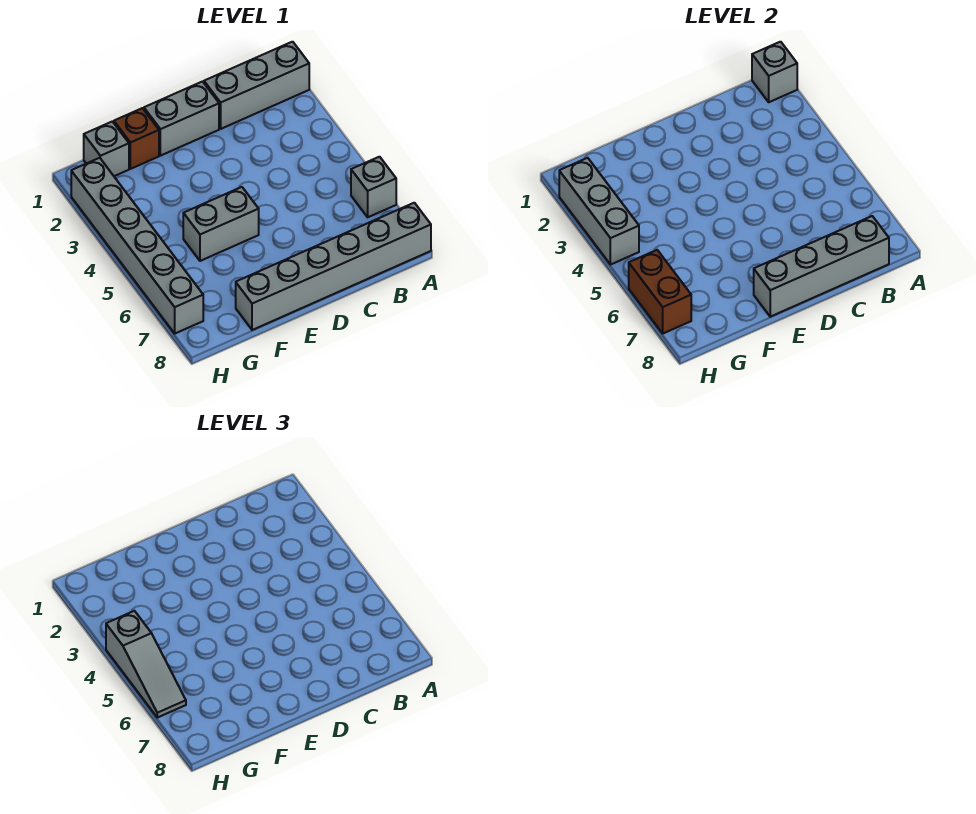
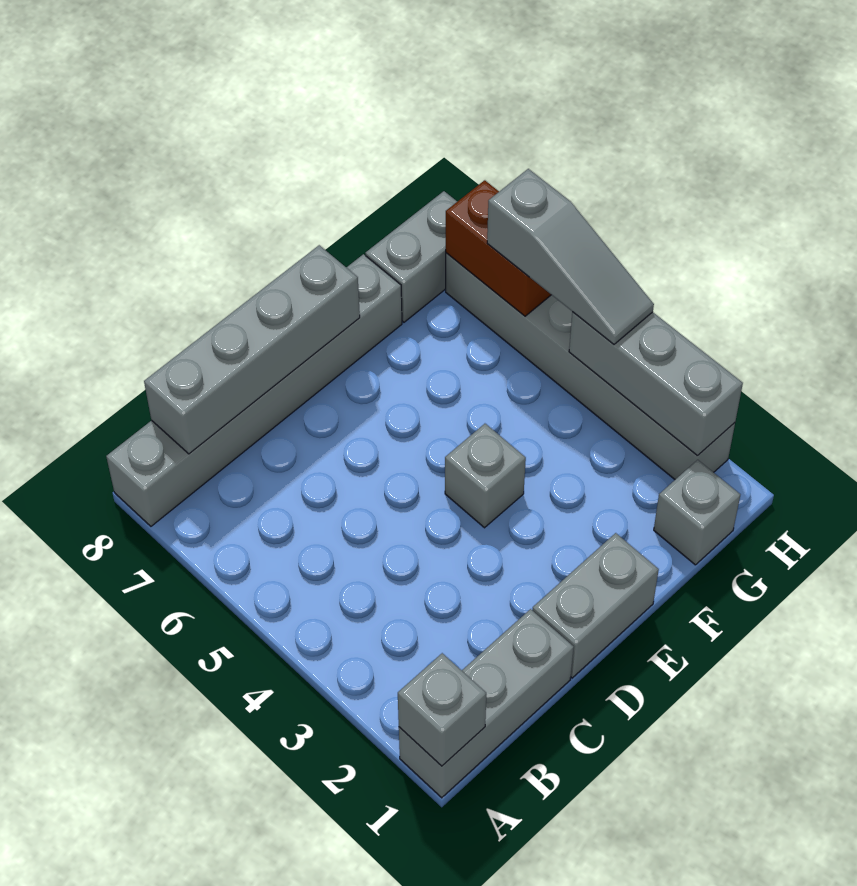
grey brick A6 level 1 -> grey brick E4 level 1
grey brick E5:F5 level 1 -> grey brick G8:H8 level 1
brown brick F1 level 1 -> none
grey slope H4:H6 level 3 top 4 -> grey slope H4:H6 level 3 top 6

